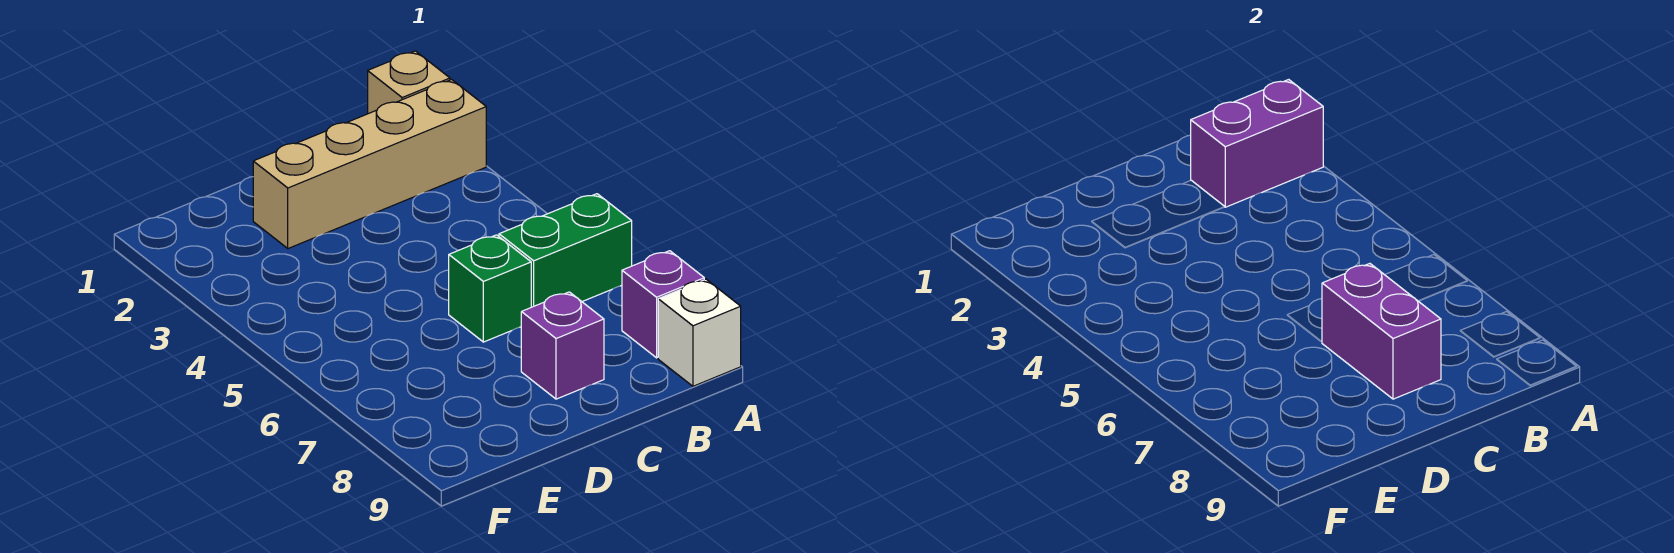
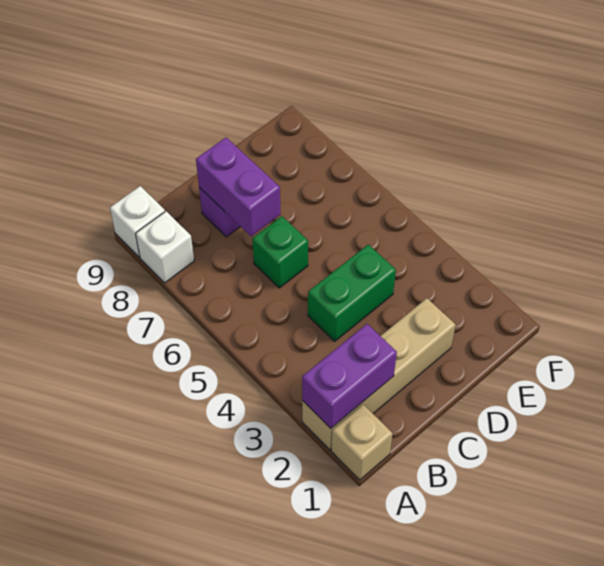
green brick A6:B6 level 1 -> green brick C4:D4 level 1
purple brick A8 level 1 -> white brick A8 level 1

